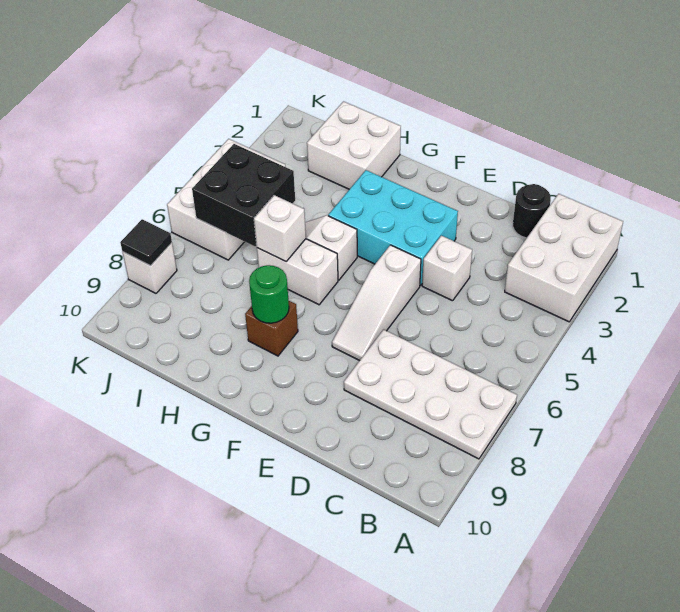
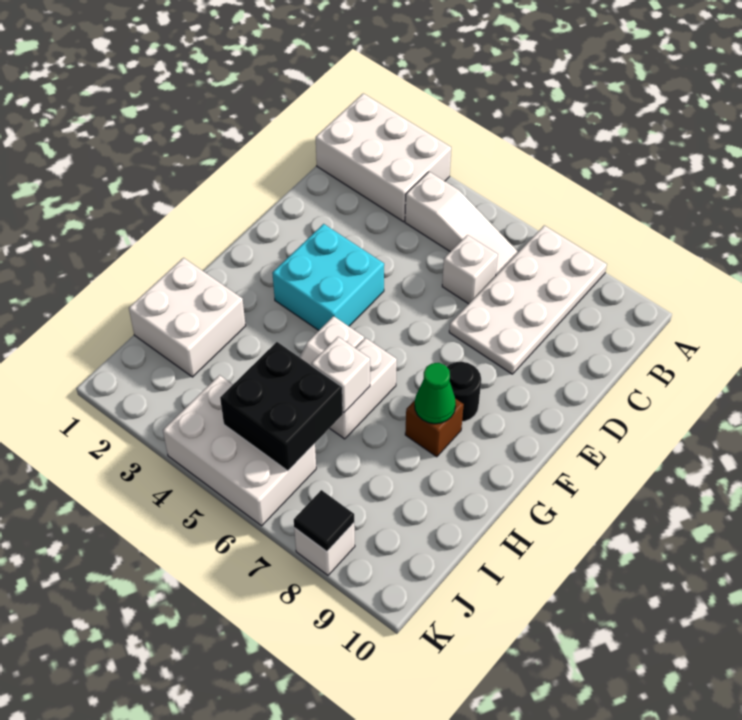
black round brick C1 level 1 -> black round brick F8 level 1
white brick D4 level 1 -> white brick C6 level 1
cyan brick E3:G4 level 1 -> cyan brick E3:F4 level 1
white slope E5:E7 level 1 top 5 -> white slope B4:B6 level 1 top 4
green round brick G8 level 2 -> green cone G8 level 2

